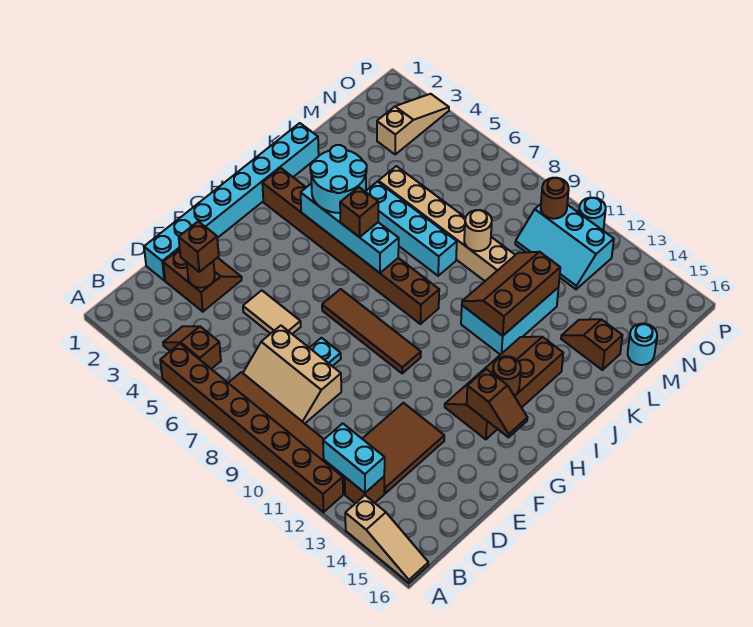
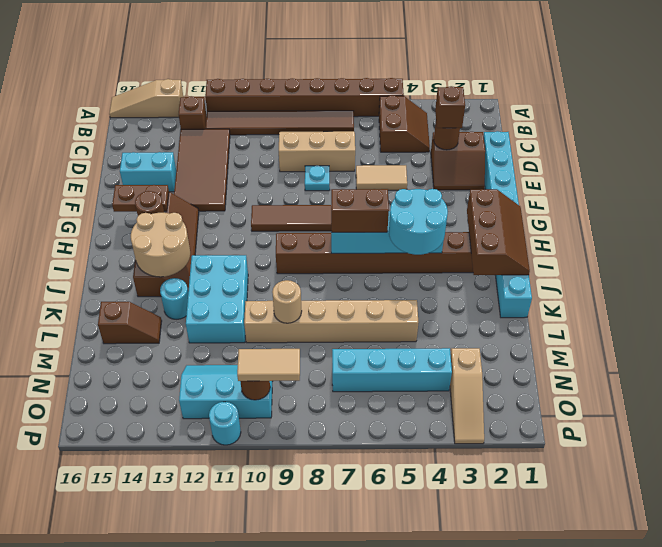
brown slope B4:B5 level 1 top 5 -> brown slope B4:C5 level 1 top 5
cyan brick B12:B13 level 2 -> cyan brick E14:E15 level 1
brown tile C12:E13 level 1 -> brown tile C12:F13 level 1
brown slope G14:G15 level 2 top 14 -> brown plate G14:G15 level 2
brown brick I6 level 3 -> brown brick I6:I7 level 3
none -> tan round brick I13:J14 level 2
brown slope J11:L12 level 2 top 12 -> brown slope H1:J2 level 2 top 2
cyan brick K5:K8 level 1 -> cyan brick N4:N7 level 1
cyan round brick M16 level 1 -> cyan round brick K13 level 1
none -> tan tile O9:O10 level 3

